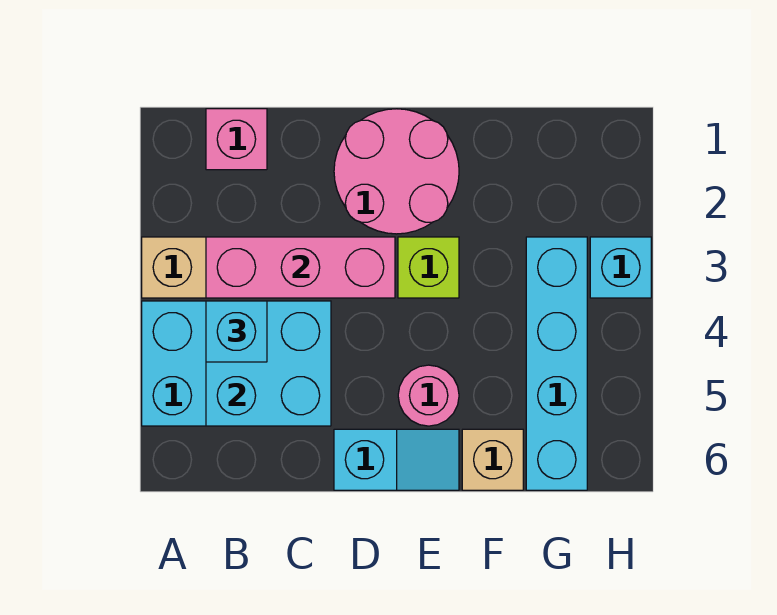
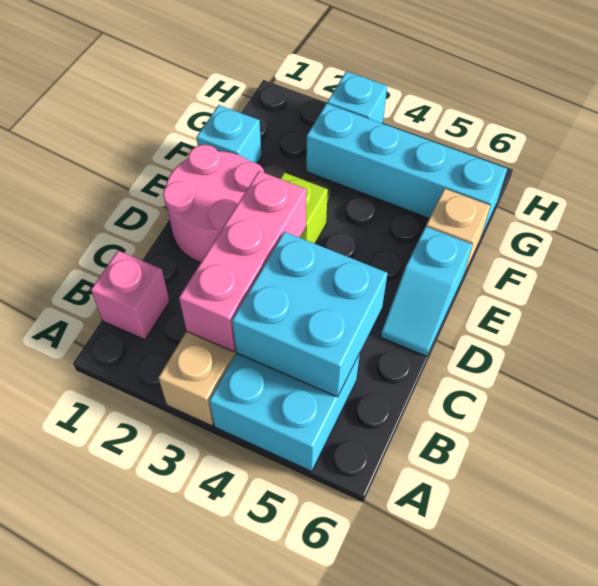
cyan brick B4 level 3 -> cyan brick F1 level 1
cyan slope D6:E6 level 1 top D -> cyan slope D6:E6 level 1 top E
pink round brick E5 level 1 -> none

